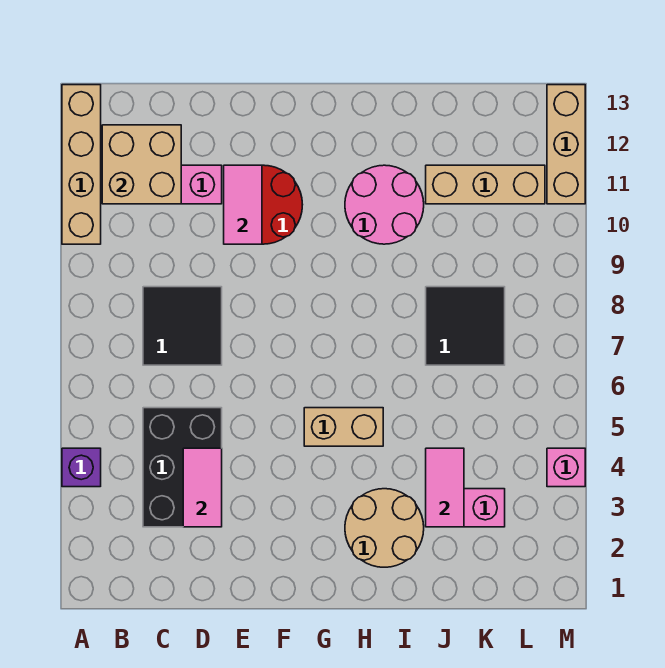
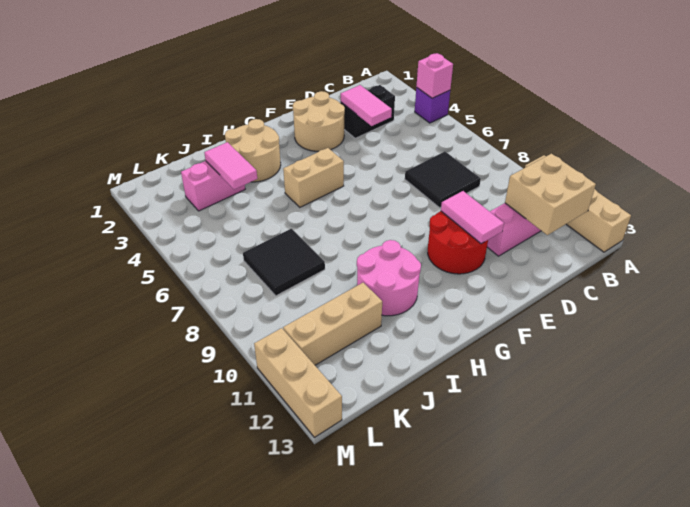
black brick C3:D5 level 1 -> black brick C3:D3 level 1
none -> tan round brick E2:F3 level 1
pink brick M4 level 1 -> pink brick A4 level 2

